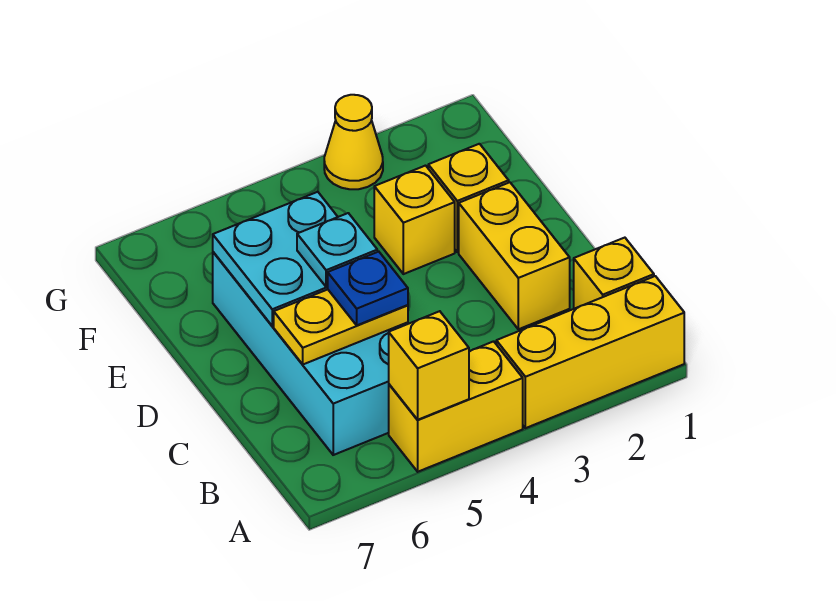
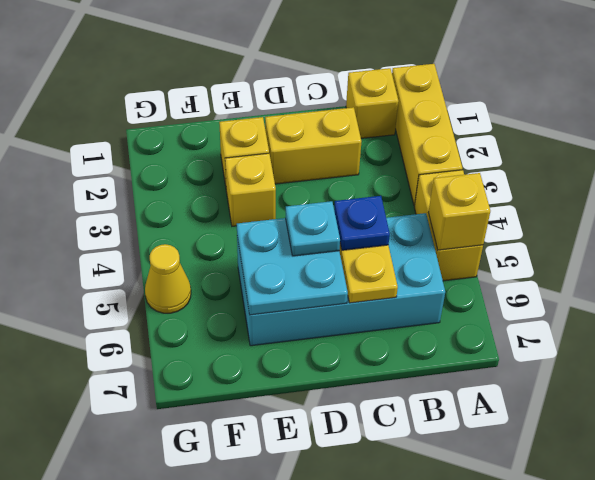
yellow cone G3 level 1 -> yellow cone G5 level 1

